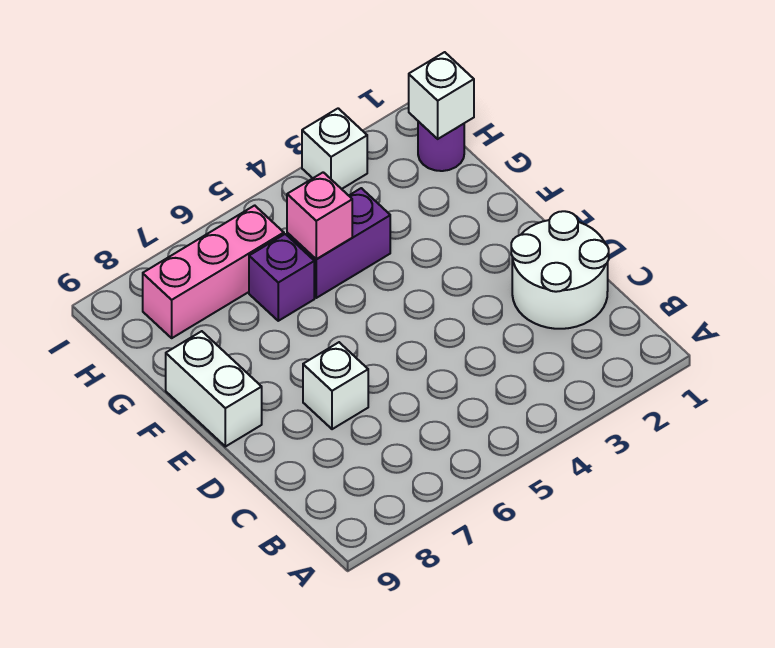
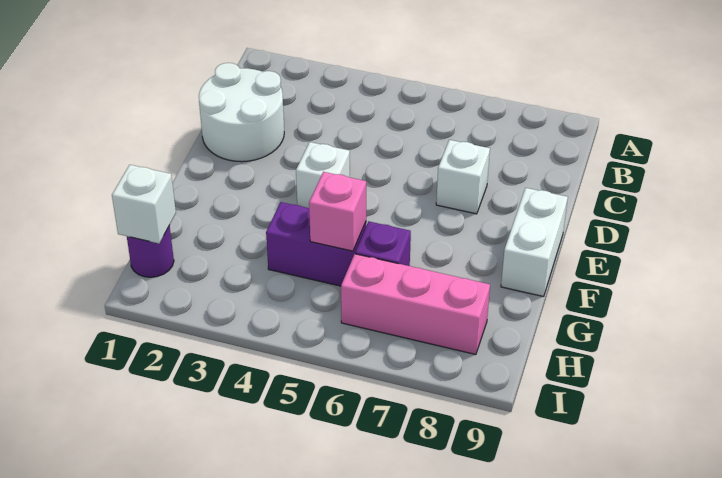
white brick I3 level 1 -> white brick E4 level 1

